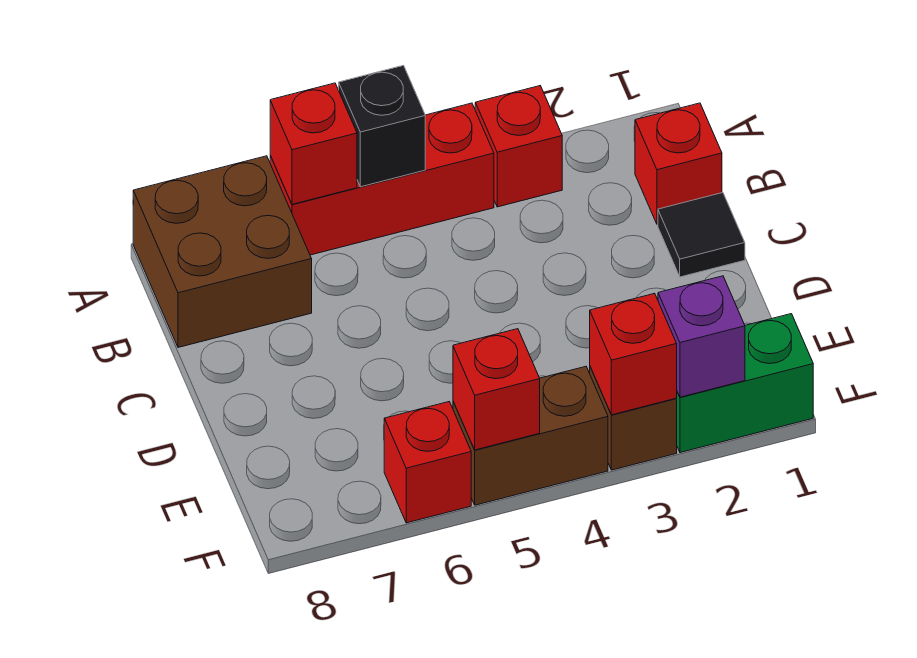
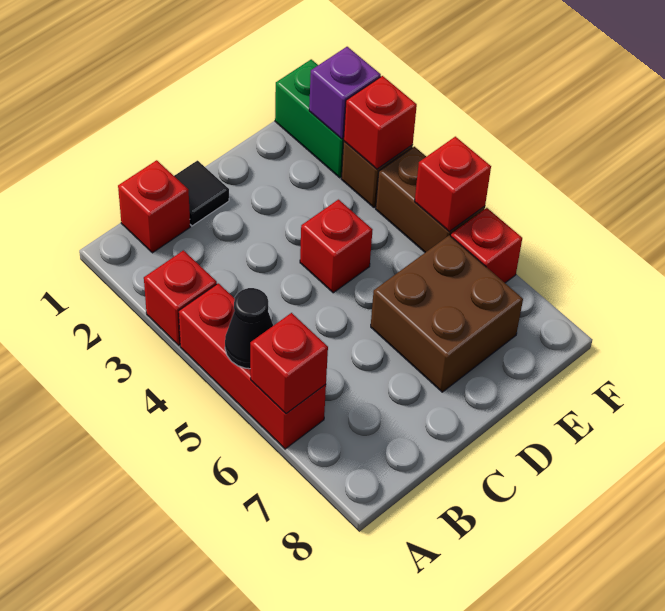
black brick A5 level 2 -> black cone A5 level 2
brown brick A7:B8 level 1 -> brown brick D6:E7 level 1
none -> red brick D4 level 1

